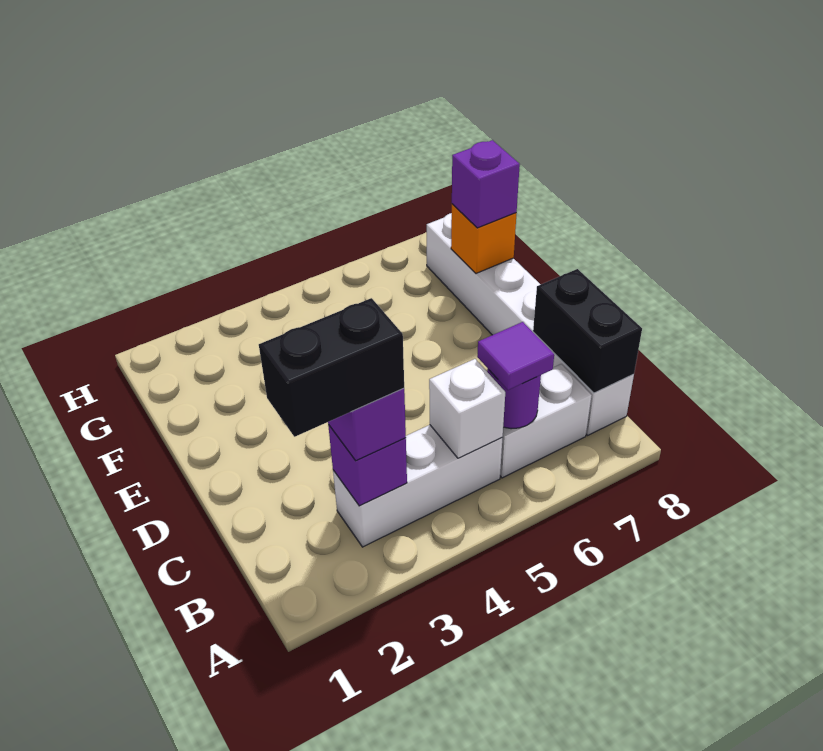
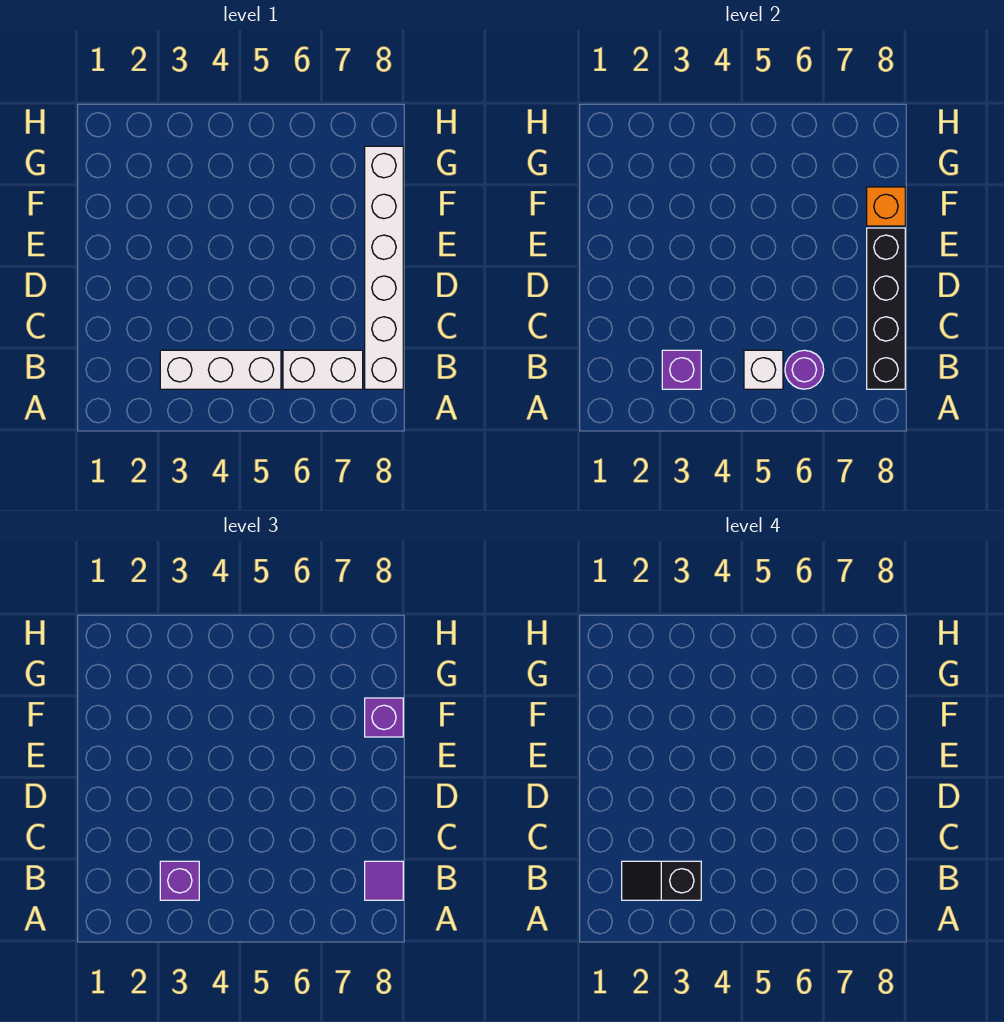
black brick B2:B3 level 4 -> black slope B2:B3 level 4 top 3
purple tile B6 level 3 -> purple tile B8 level 3
black brick B8:C8 level 2 -> black brick B8:E8 level 2

